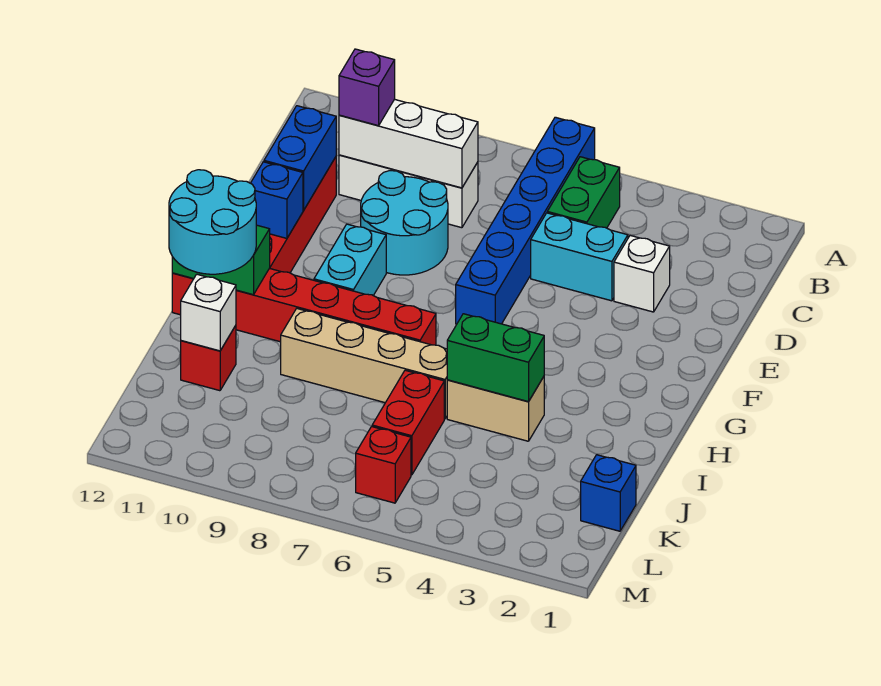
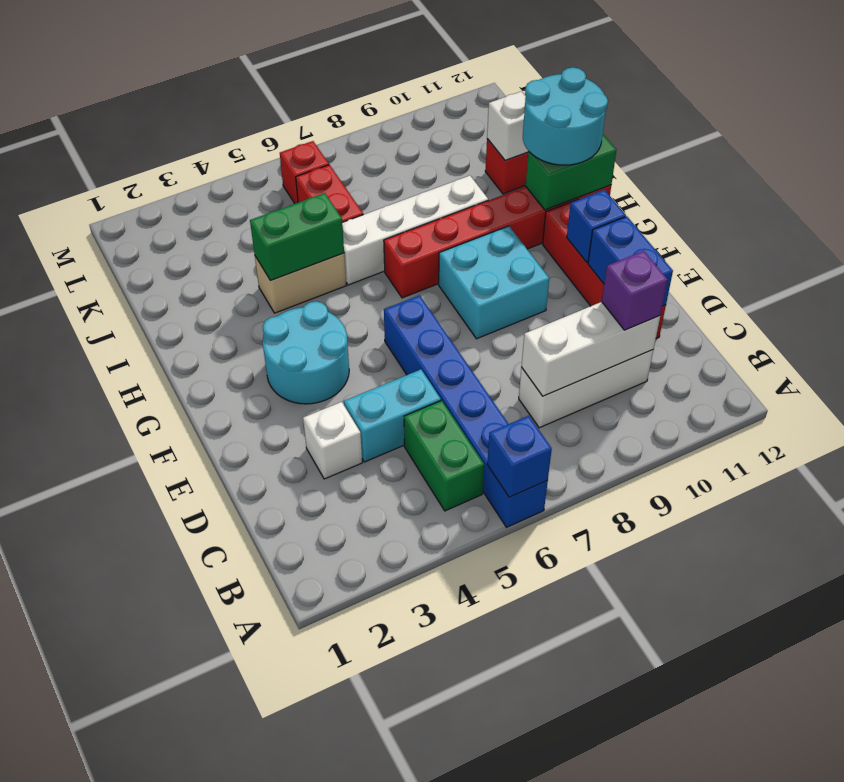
cyan round brick D8:E9 level 1 -> cyan round brick F3:G4 level 1
cyan brick F9:G9 level 1 -> cyan brick F8:G9 level 1
tan brick I6:I9 level 1 -> white brick I6:I9 level 1
blue brick K1 level 1 -> blue brick A6 level 2

